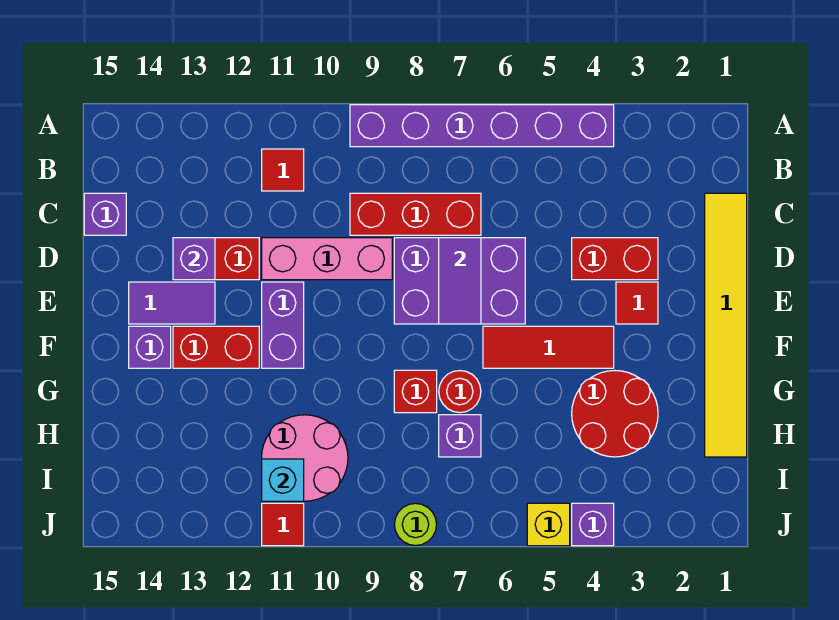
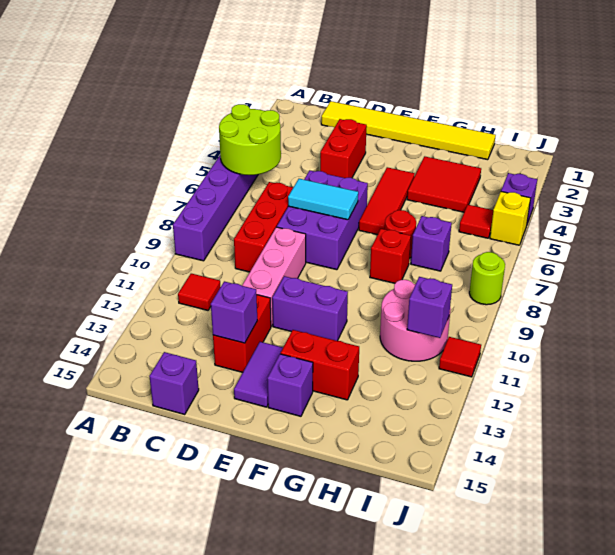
none -> lime round brick A5:B6 level 2
purple tile D7:E7 level 2 -> cyan tile D7:E7 level 2
red tile E3 level 1 -> red tile I5 level 1
red brick F12:F13 level 1 -> red brick F13:G13 level 1
red round brick G3:H4 level 1 -> red tile G3:H4 level 1
cyan brick I11 level 2 -> purple brick I11 level 2

